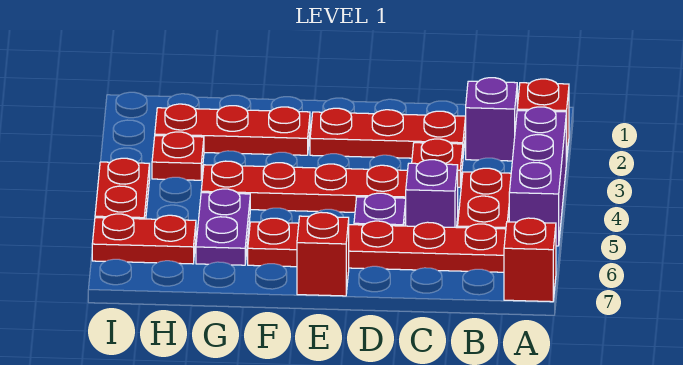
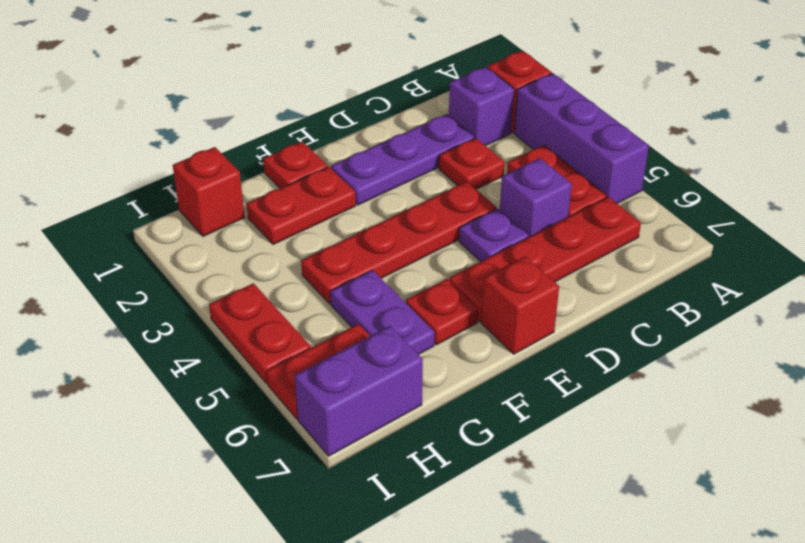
red brick A7 level 1 -> red brick H1 level 1
red plate C2:E2 level 1 -> purple plate C2:E2 level 1
red plate F2:H2 level 1 -> red plate F2:G2 level 1
red plate H3 level 1 -> red plate F1 level 1
none -> purple brick H7:I7 level 1

